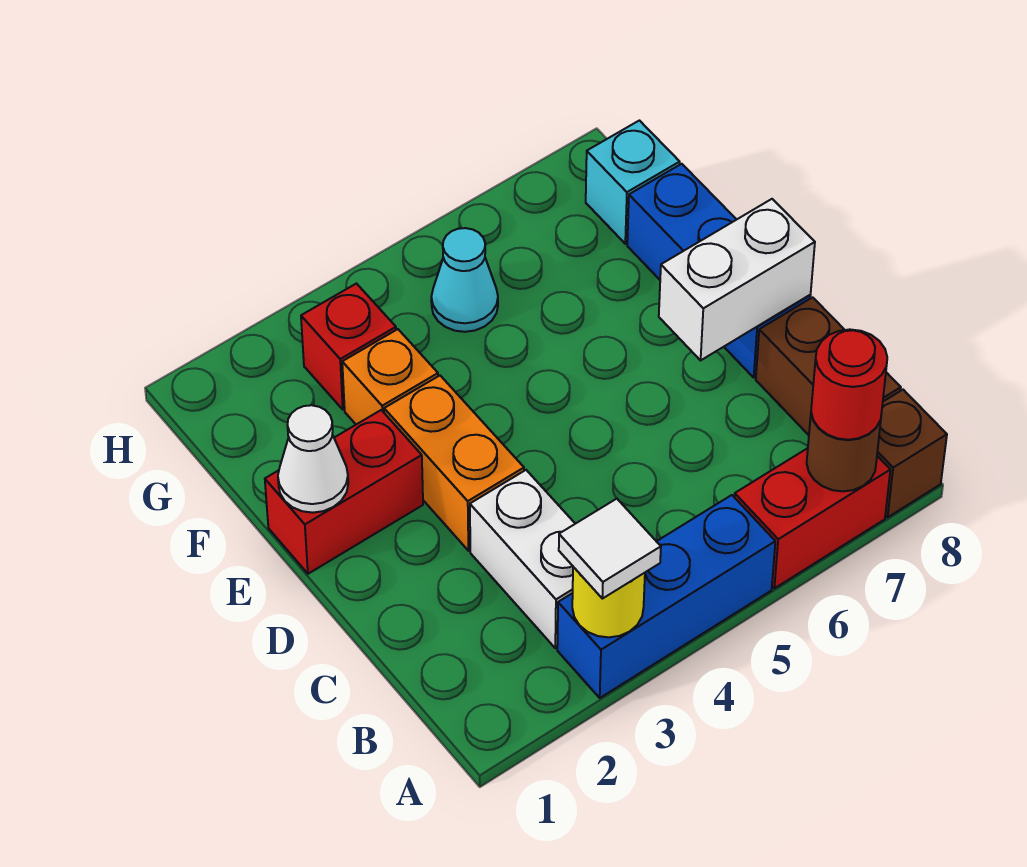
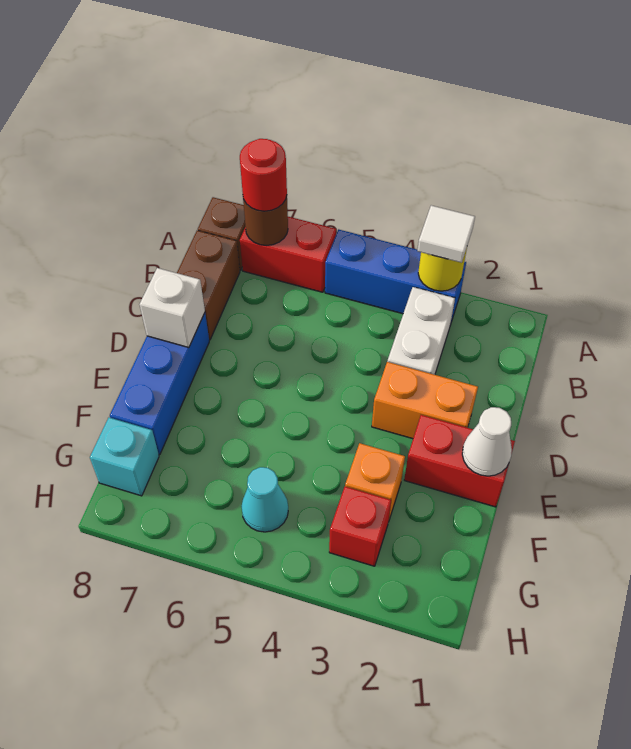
orange brick D3:E3 level 1 -> orange brick D2:D3 level 1
white brick D7:D8 level 2 -> white brick D8 level 2

